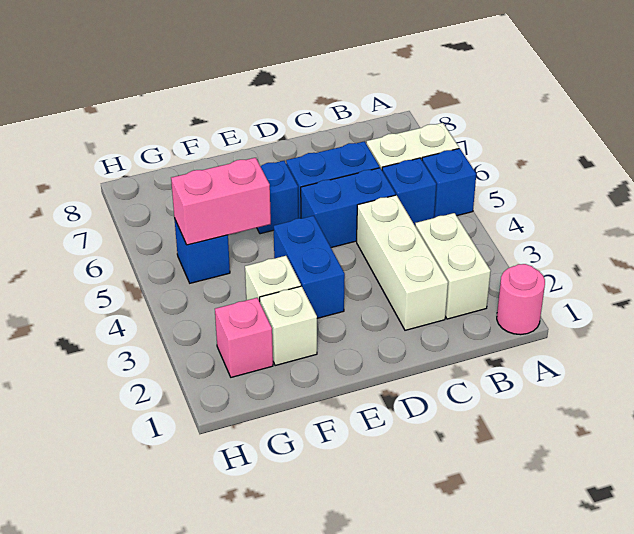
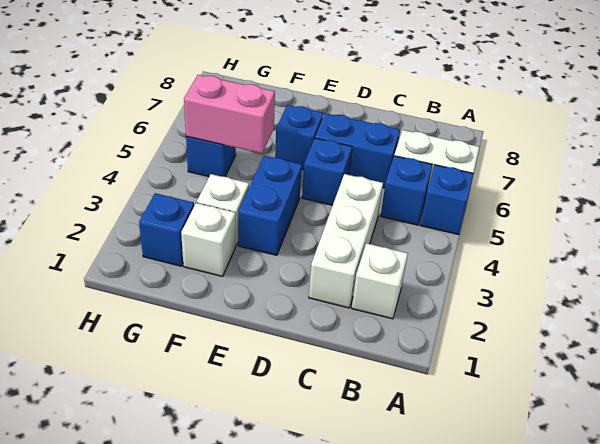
pink round brick A1 level 1 -> none
white brick B2:B3 level 1 -> white brick B2 level 1
blue brick C5:D5 level 1 -> blue brick D5 level 1
pink brick G2 level 1 -> blue brick G2 level 1

